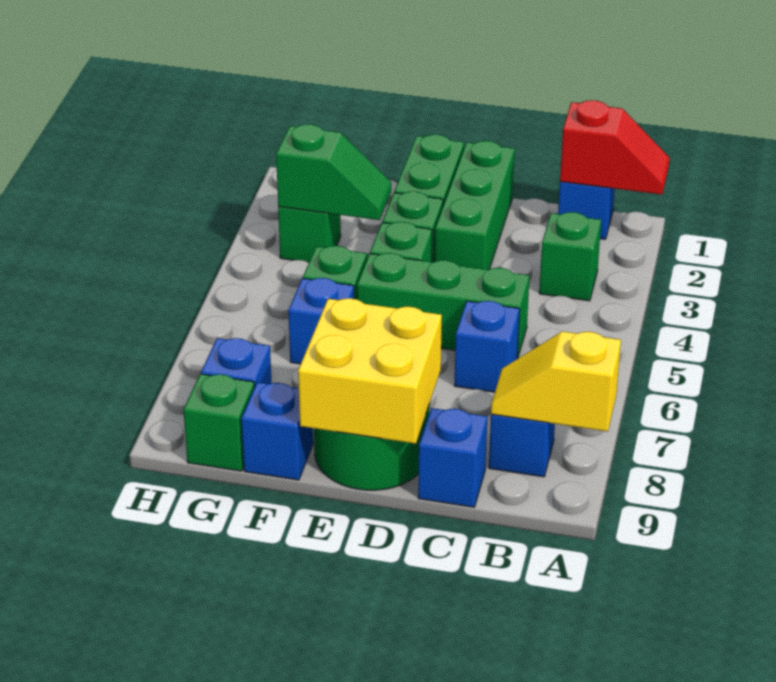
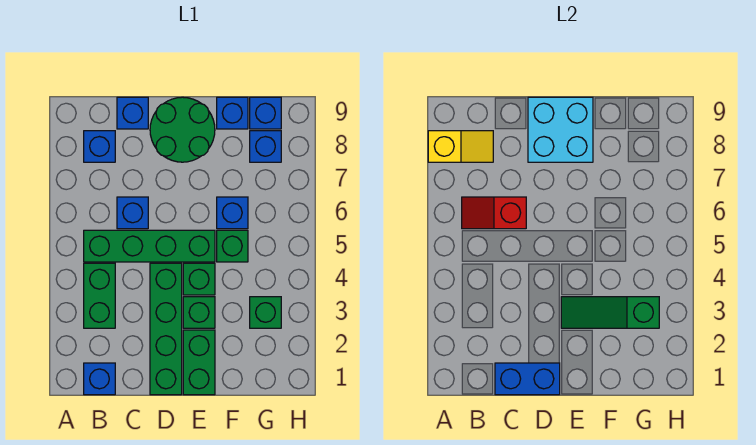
red slope A1:B1 level 2 top B -> red slope B6:C6 level 2 top C
green brick B3 level 1 -> green brick B3:B4 level 1
none -> blue brick C1:D1 level 2
green brick C5:E5 level 1 -> green brick B5:E5 level 1
green brick D1:D3 level 1 -> green brick D1:D4 level 1
yellow brick D8:E9 level 2 -> cyan brick D8:E9 level 2
green slope F3:G3 level 2 top G -> green slope E3:G3 level 2 top G
green brick G9 level 1 -> blue brick G9 level 1

